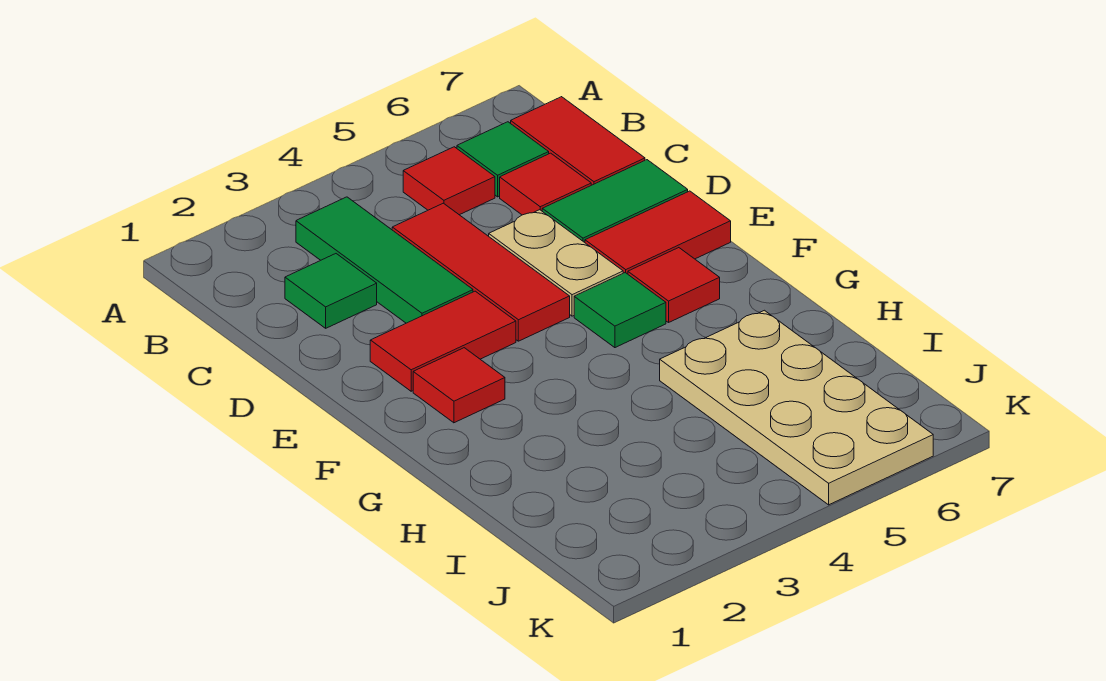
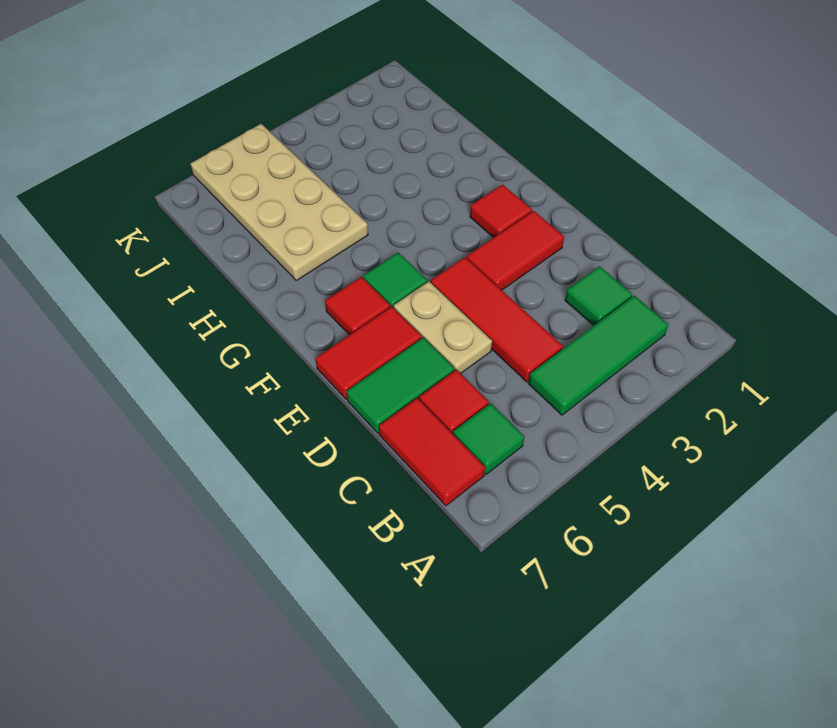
green tile B3:D3 level 1 -> green tile B2:B4 level 1
red tile B5 level 1 -> none

